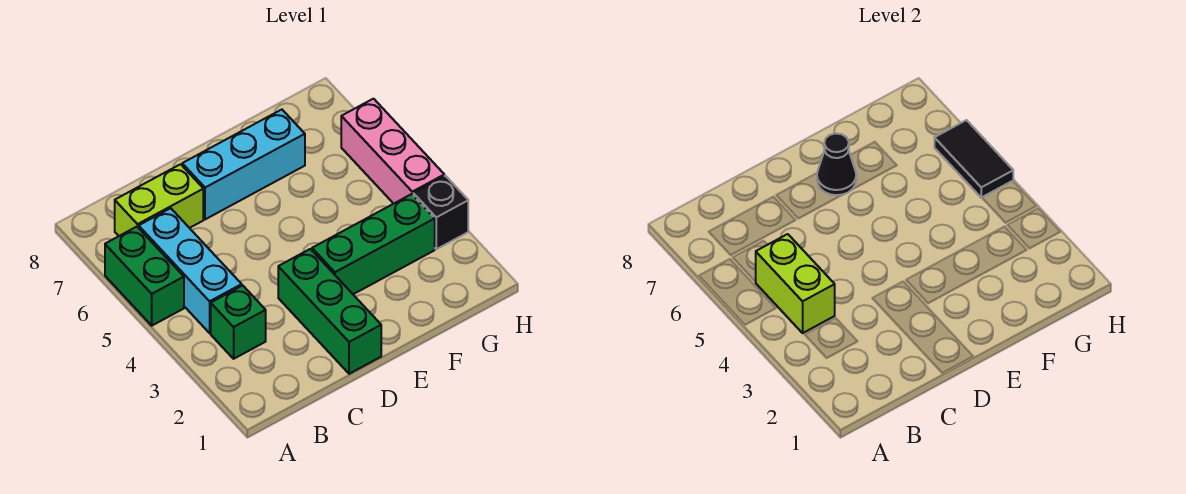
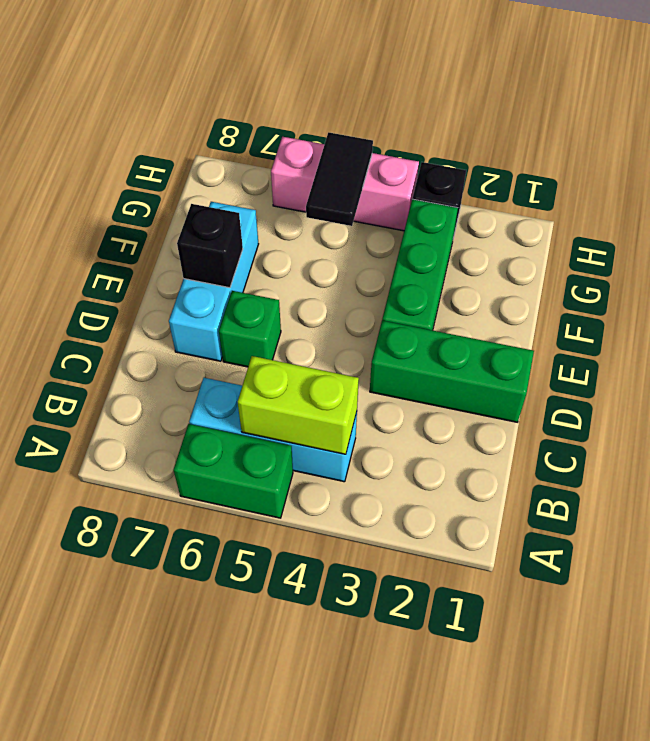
green brick B3 level 1 -> green brick D6 level 1
lime brick B7:C7 level 1 -> none
black cone E7 level 2 -> black brick E7 level 2
black tile H5:H6 level 2 -> black tile G5:H5 level 2

